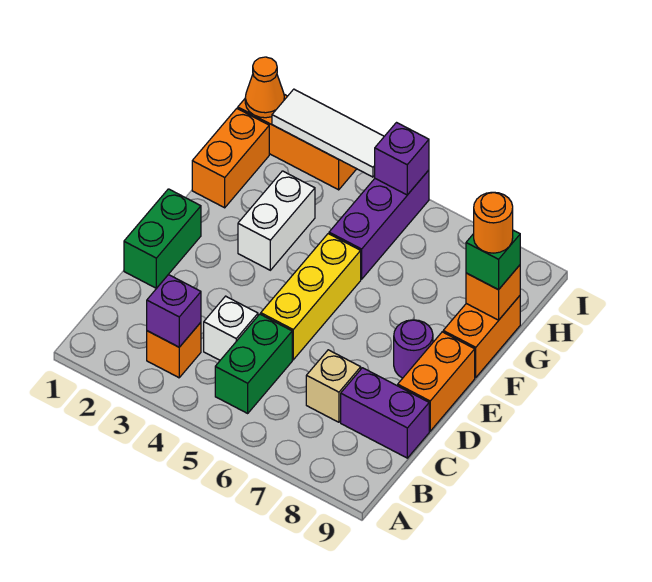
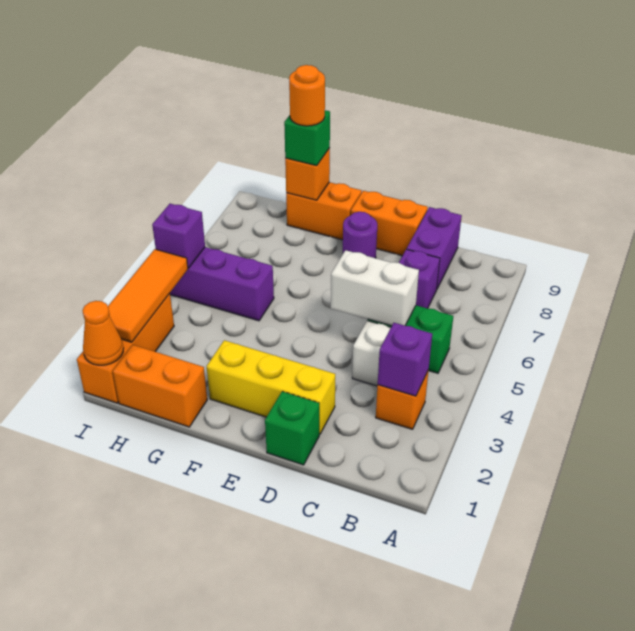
tan brick C7 level 1 -> purple brick C7 level 1
green brick D1:E1 level 1 -> green brick D1 level 1
yellow brick D5:F5 level 1 -> yellow brick D2:F2 level 1
white brick F3:G3 level 1 -> white brick C5:D5 level 2
white tile I2:I4 level 2 -> orange tile I2:I4 level 2

